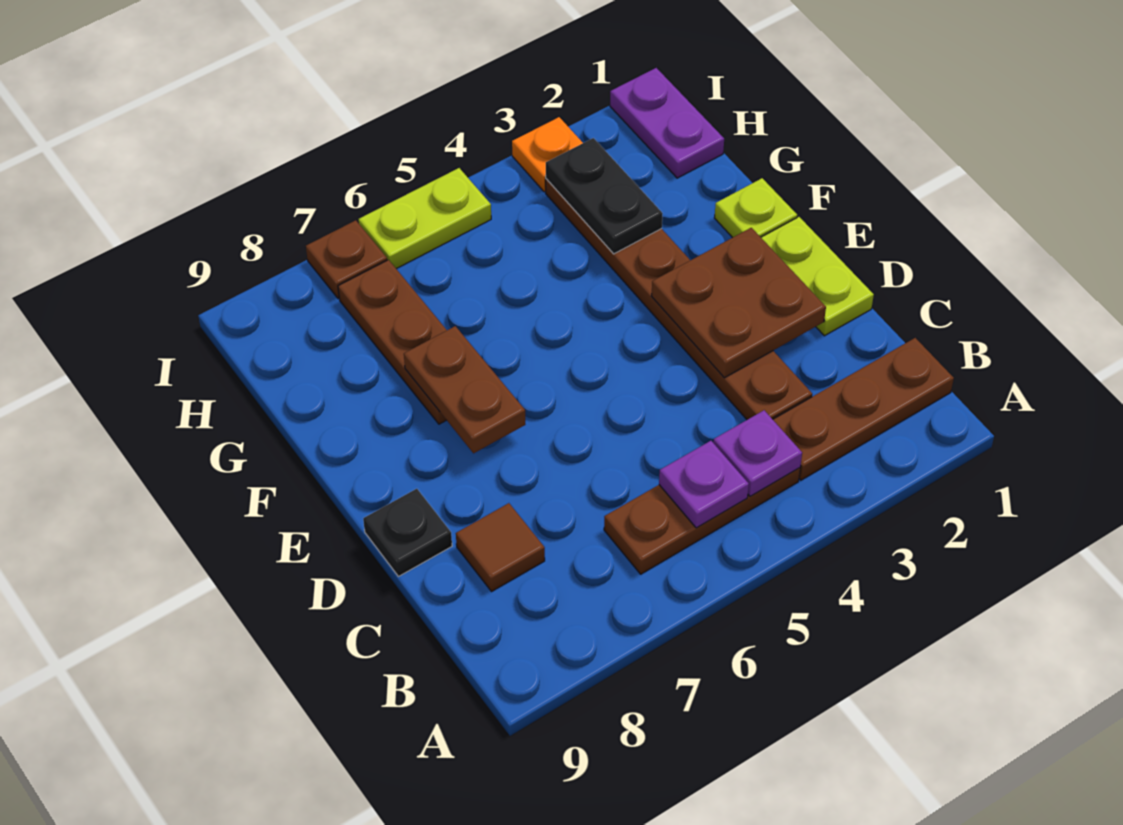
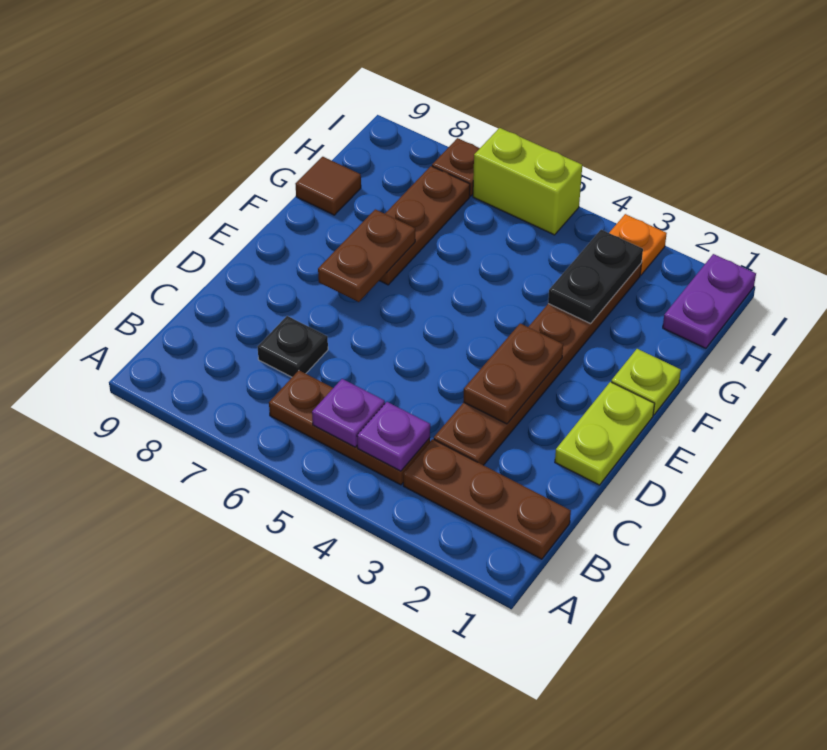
brown tile C8 level 1 -> brown tile G9 level 1
brown plate D2:E3 level 2 -> brown plate D3:E3 level 2
black plate D9 level 1 -> black plate C7 level 1
lime plate I5:I6 level 1 -> lime brick I5:I6 level 1

